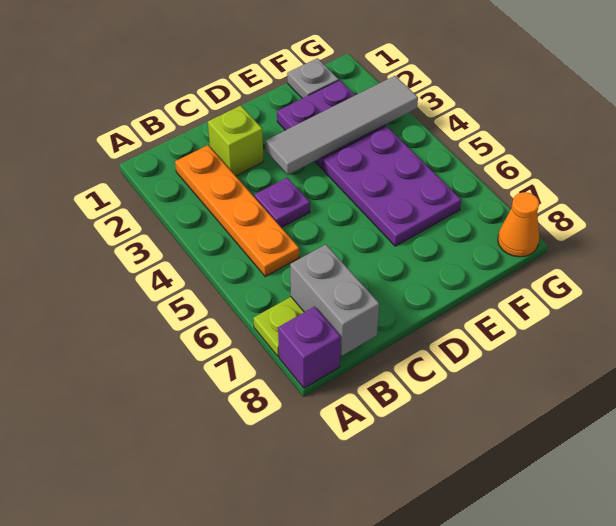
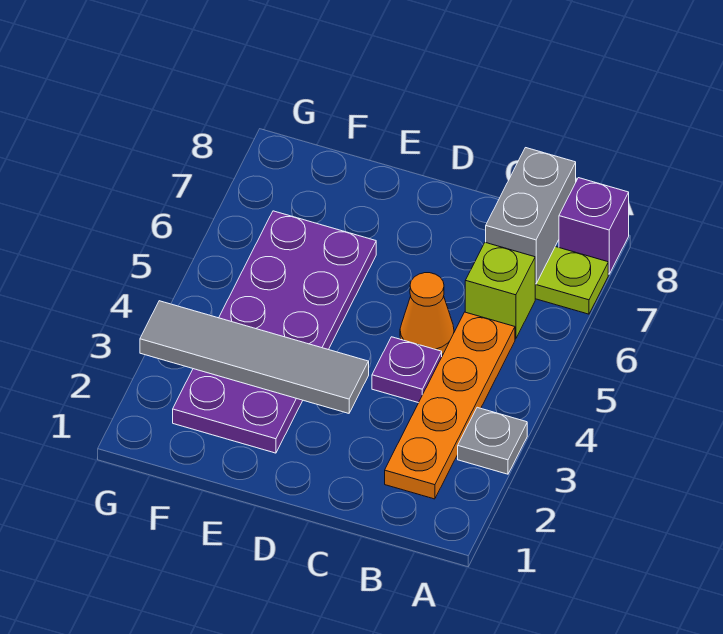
lime brick C2 level 1 -> lime brick B6 level 1
grey plate F1 level 1 -> grey plate A3 level 1
orange cone G8 level 1 -> orange cone C5 level 1

